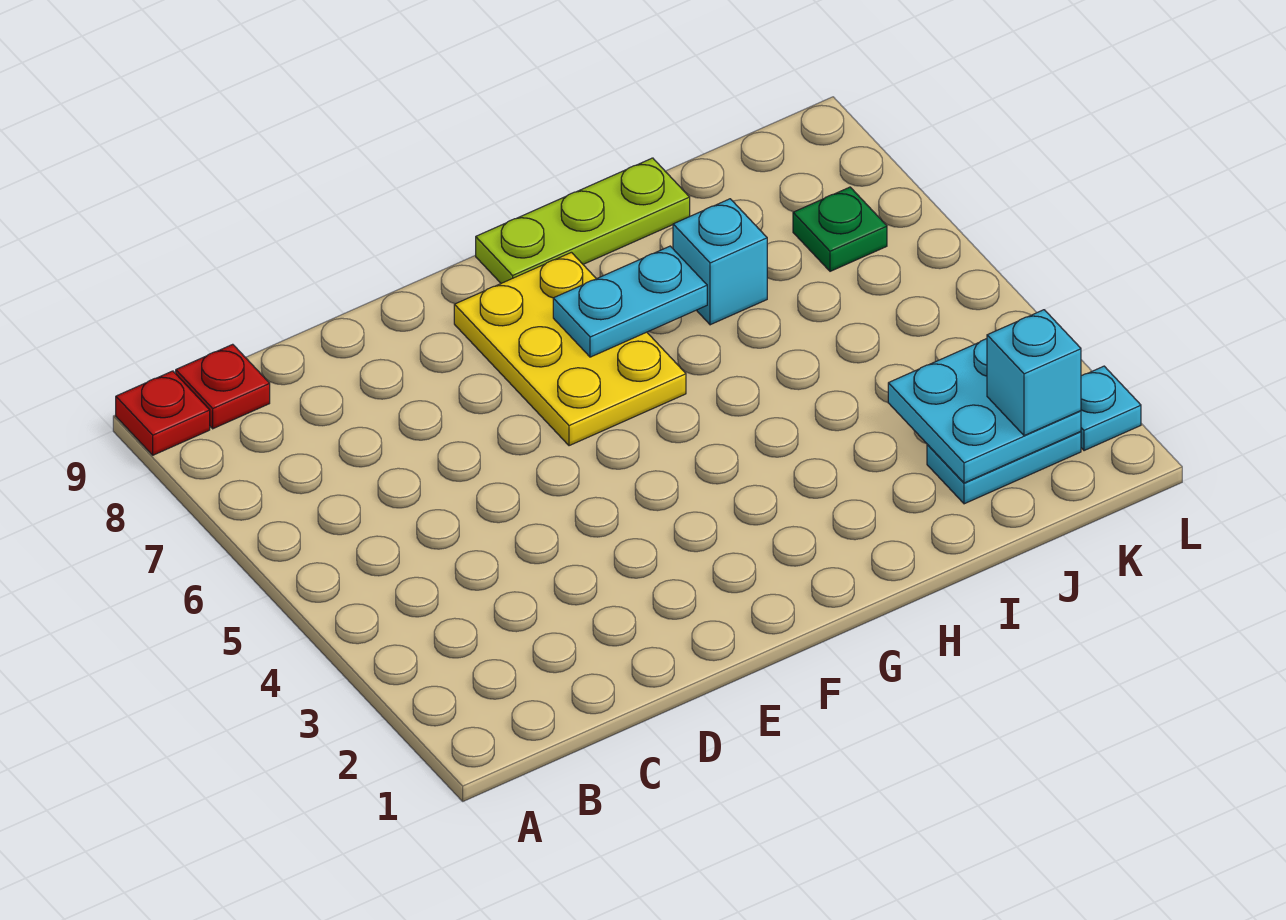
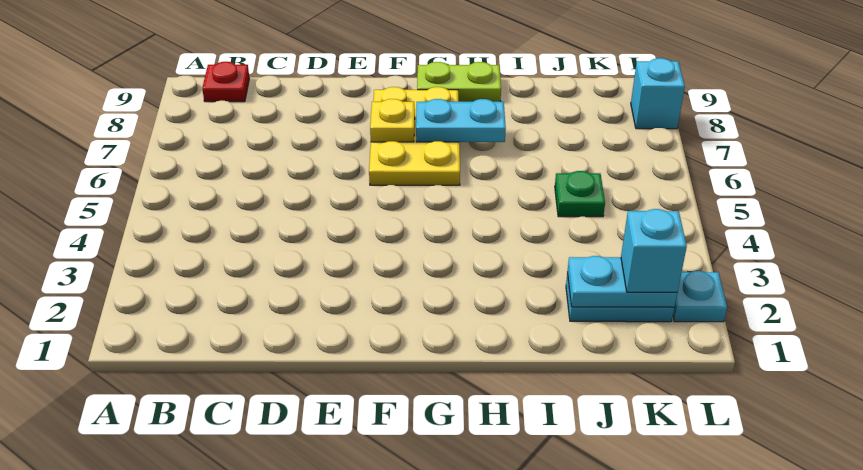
red plate A9 level 1 -> none
none -> yellow plate F7 level 2
lime plate G9:I9 level 1 -> lime plate G9:H9 level 1
cyan brick I7 level 1 -> cyan brick L8 level 1
cyan plate J2:K3 level 2 -> cyan plate J2:K2 level 2
green plate K7 level 1 -> green plate J5 level 1

